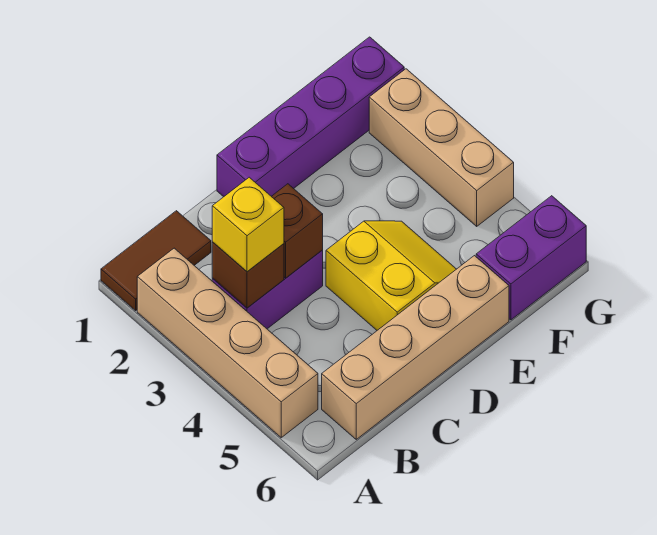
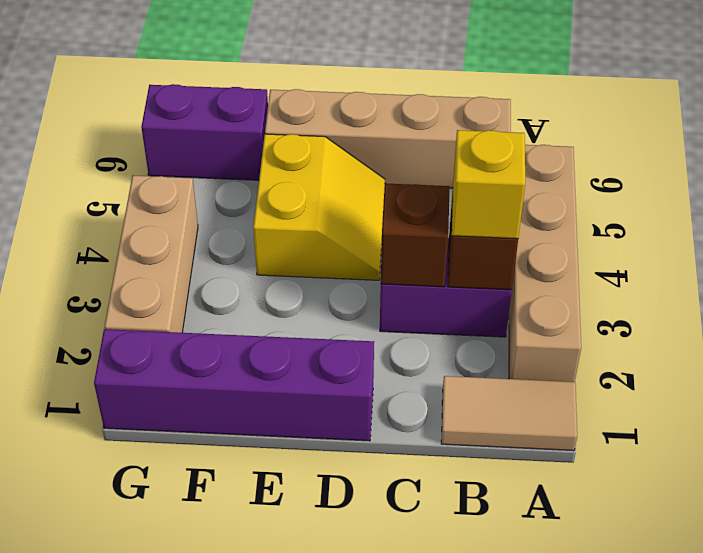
brown tile A1:B1 level 1 -> tan tile A1:B1 level 1
yellow slope D4:E5 level 1 top D -> yellow slope D4:E5 level 1 top E

